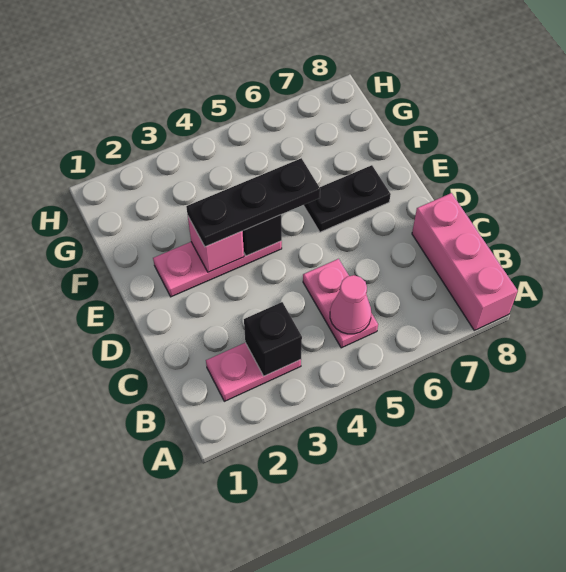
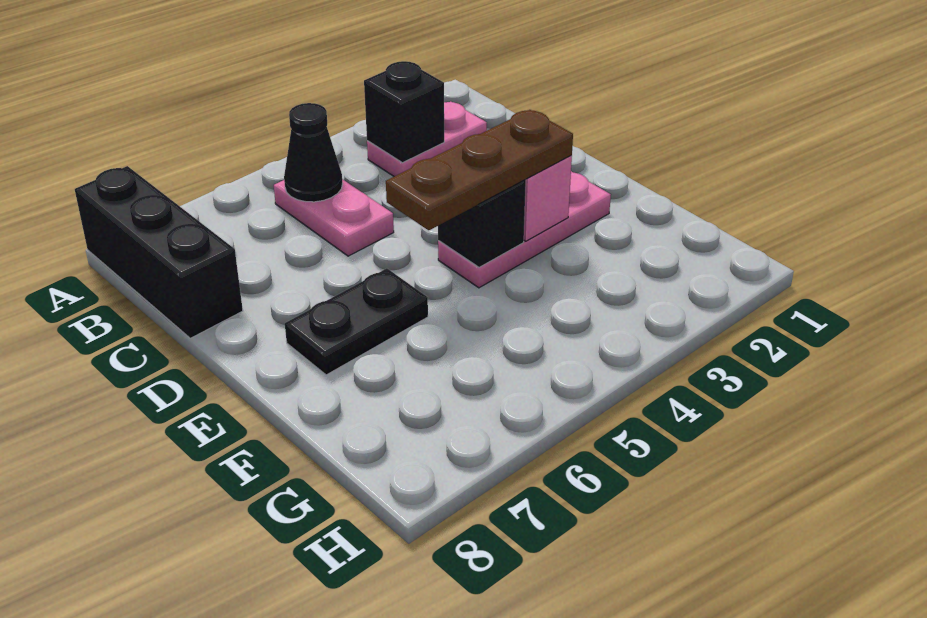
pink brick A8:C8 level 1 -> black brick A8:C8 level 1
pink cone B5 level 2 -> black cone B5 level 2
black plate E3:E5 level 3 -> brown plate E3:E5 level 3

